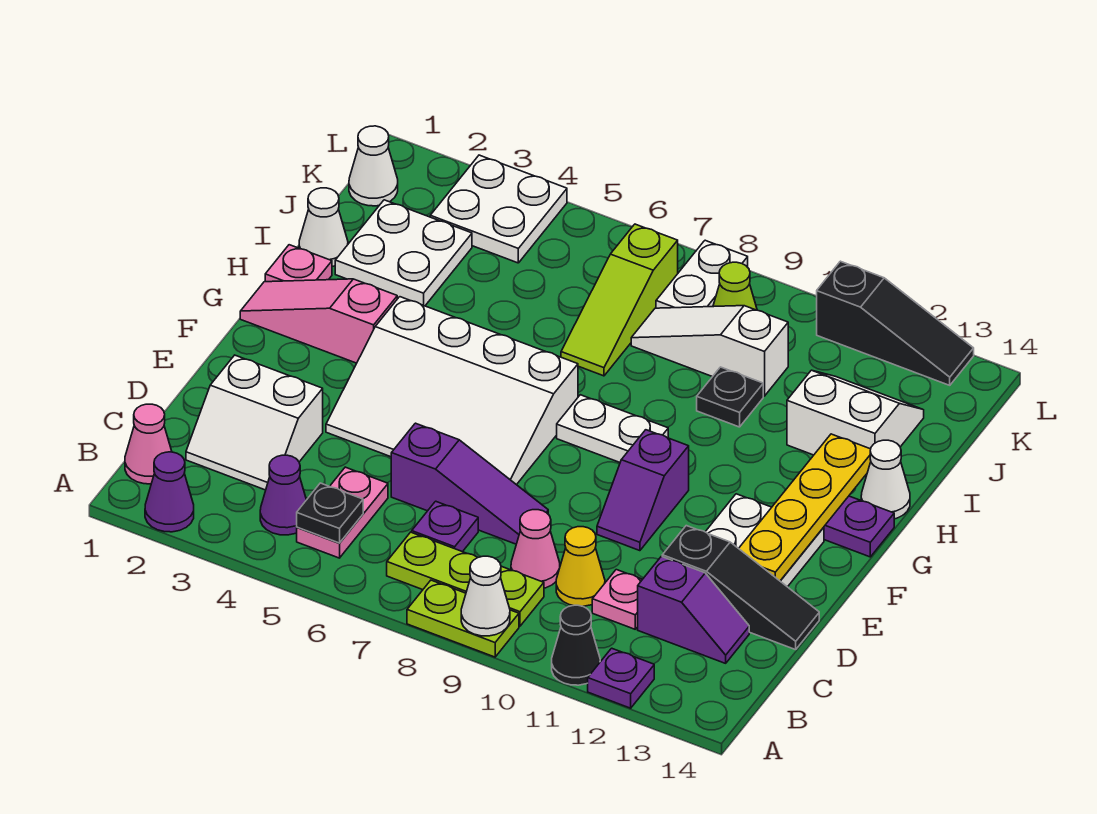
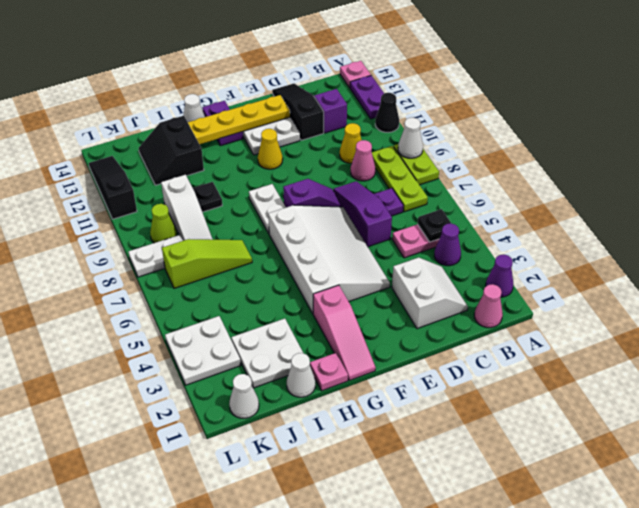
purple plate A12 level 1 -> purple plate A12:A13 level 1
pink plate C11 level 1 -> pink plate A14 level 1
purple slope E10:F10 level 1 top F -> purple slope E8:F8 level 1 top F
none -> yellow cone F11 level 1
white slope I12:J13 level 1 top I -> black slope I12:J13 level 1 top I

